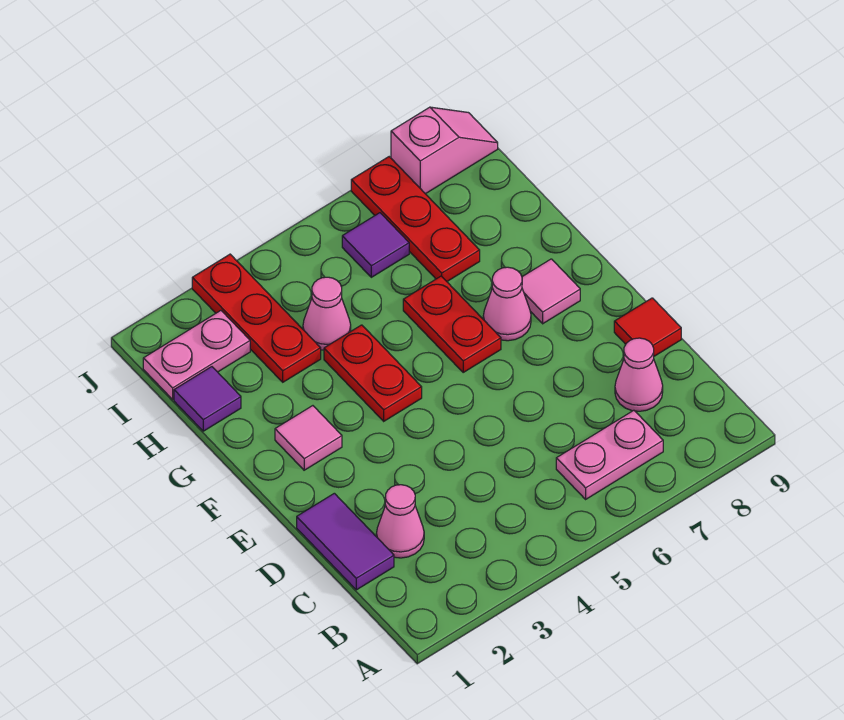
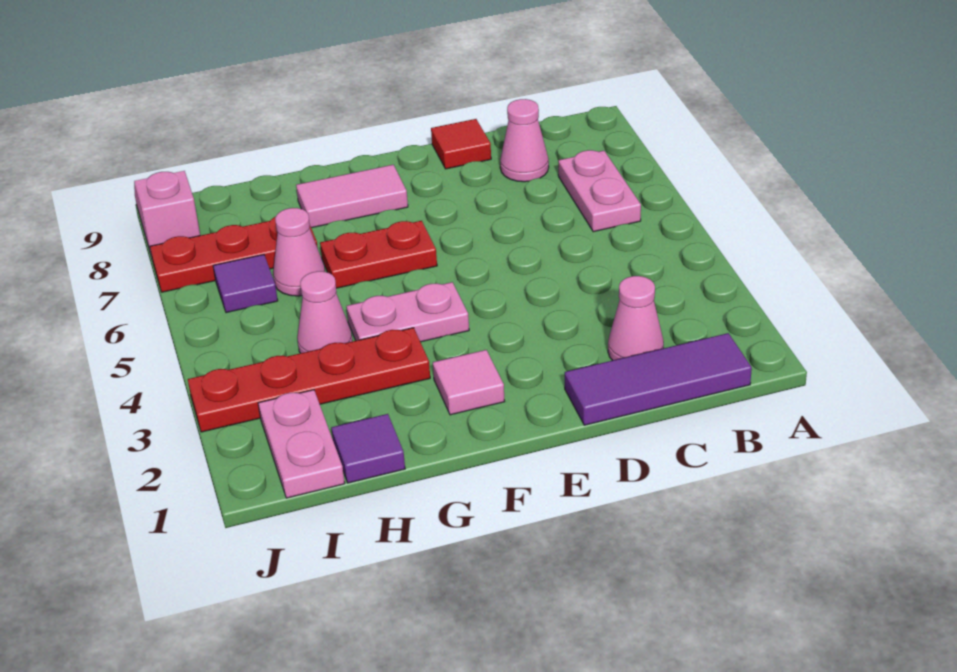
purple tile C1:D1 level 1 -> purple tile B1:D1 level 1
red plate F4:G4 level 1 -> pink plate F4:G4 level 1
pink cone F7 level 1 -> pink cone H6 level 1
pink tile F8 level 1 -> pink tile F8:G8 level 1
red plate H3:J3 level 1 -> red plate G3:J3 level 1

